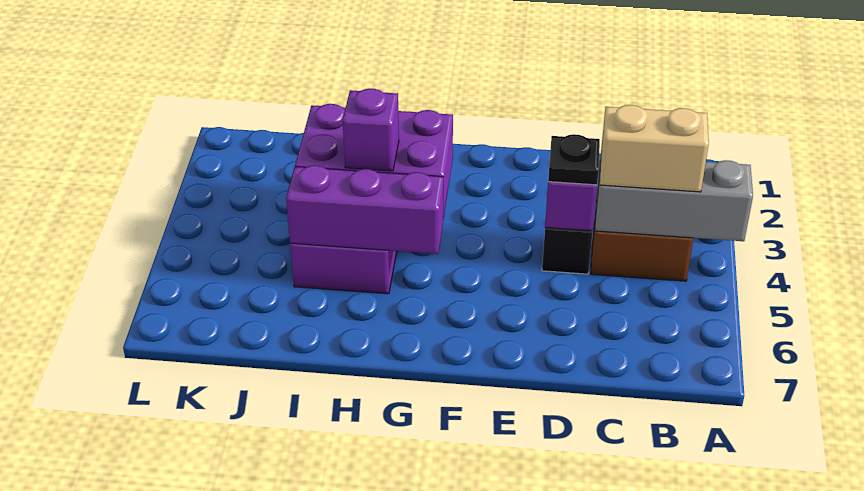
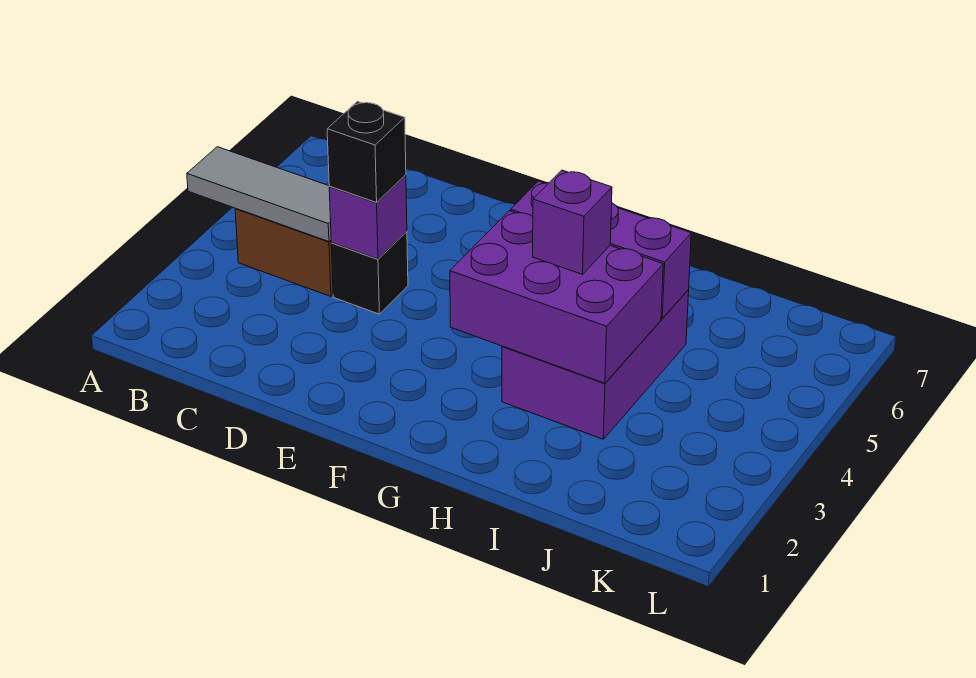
grey brick A4:C4 level 2 -> grey tile A4:C4 level 2
tan brick B4:C4 level 3 -> none
black plate D4 level 3 -> black brick D4 level 3

